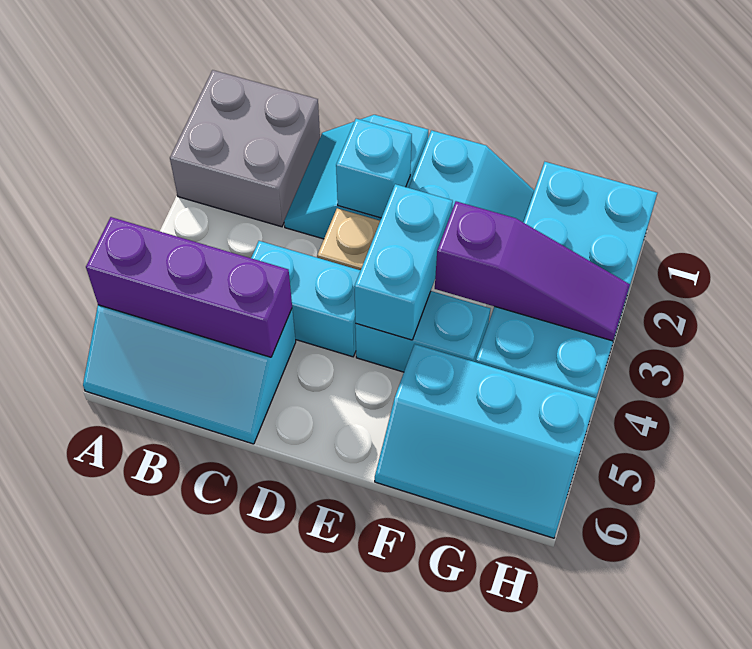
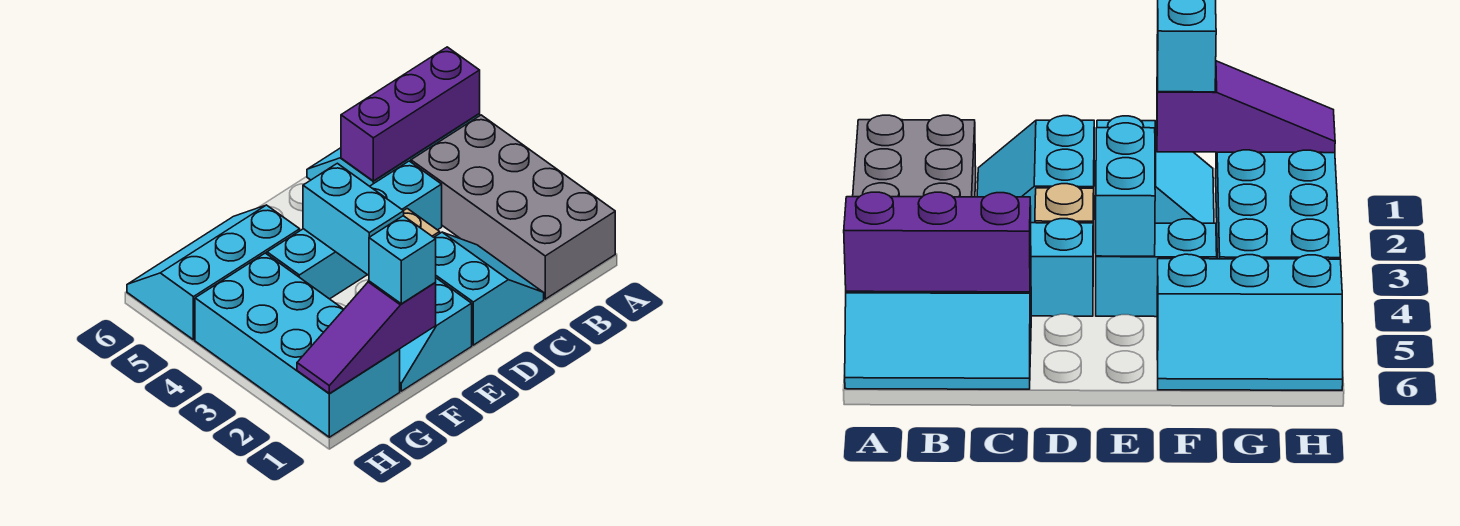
grey brick A1:B2 level 1 -> grey brick A1:B4 level 1
cyan brick D2 level 2 -> cyan brick F1 level 3
purple slope F3:H3 level 2 top F -> purple slope F1:H1 level 2 top F

